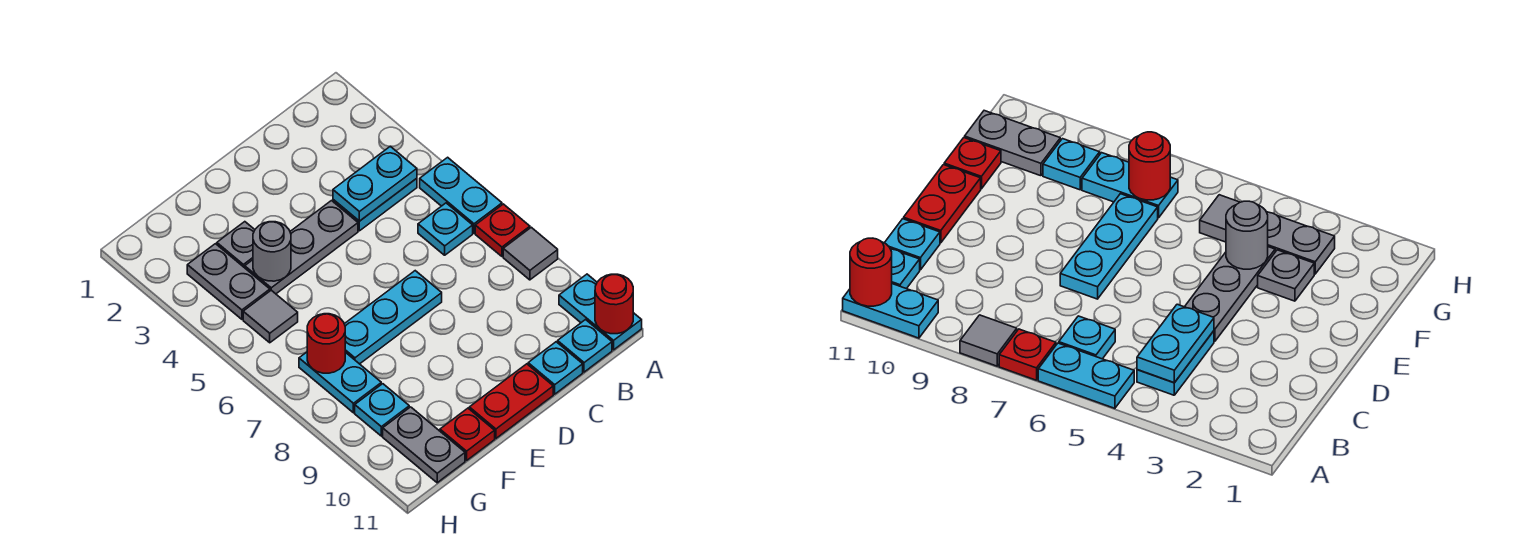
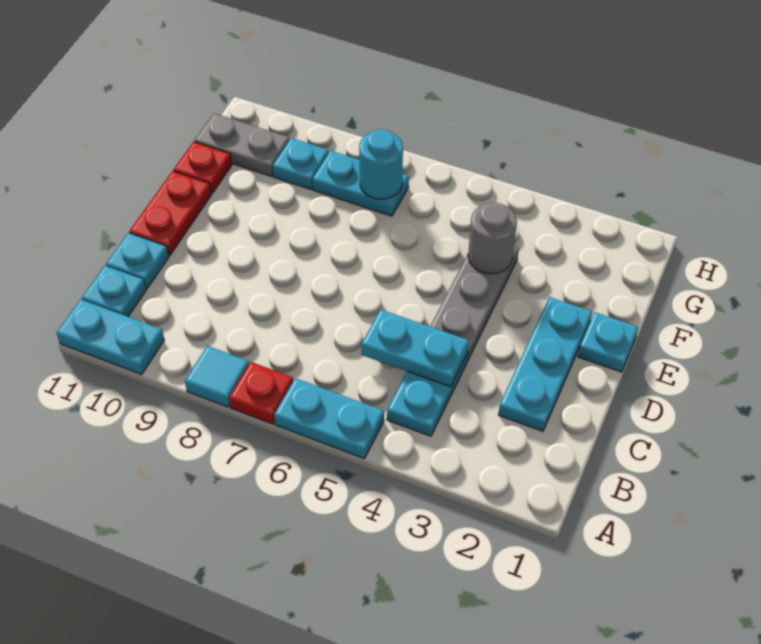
grey tile A8 level 1 -> cyan tile A8 level 1
red round brick A11 level 2 -> none
cyan plate B4:C4 level 2 -> cyan plate C4:C5 level 2
cyan plate B6 level 1 -> cyan plate E1 level 1
cyan plate D7:F7 level 1 -> cyan plate C2:E2 level 1
grey plate F3 level 1 -> none
grey plate G3:G4 level 1 -> none
grey tile G5 level 1 -> none
red round brick G7 level 2 -> cyan round brick G7 level 2

